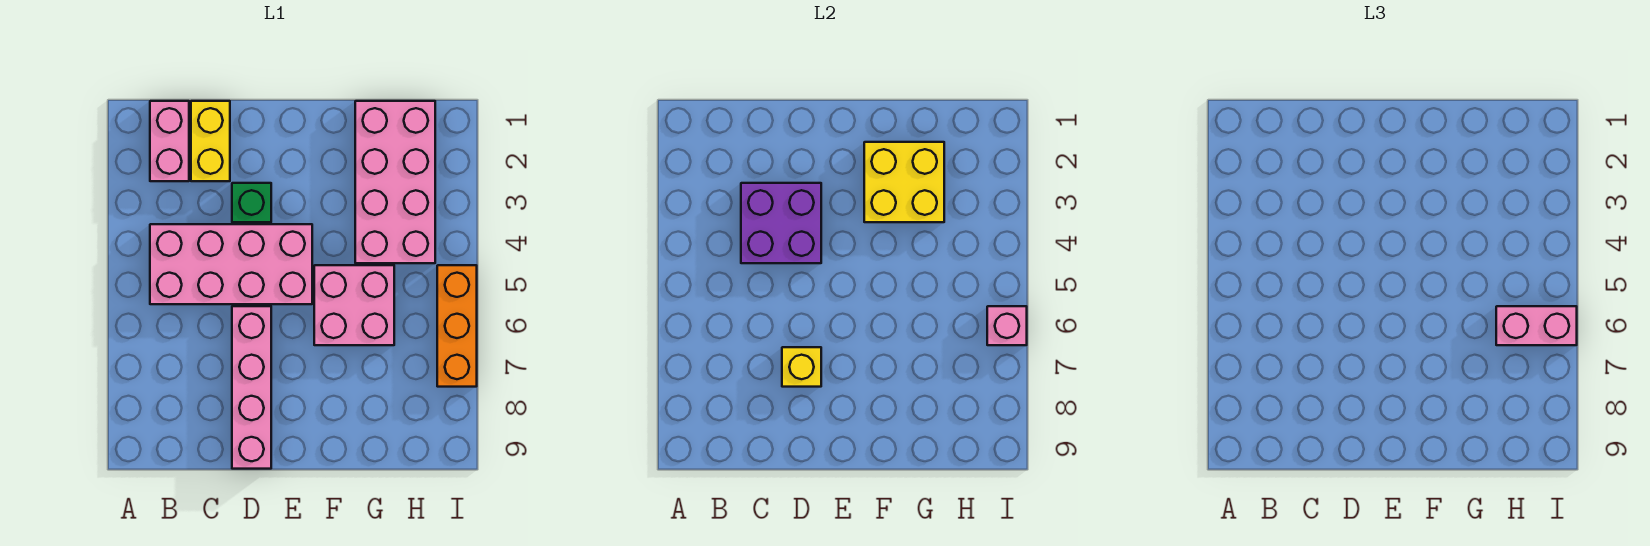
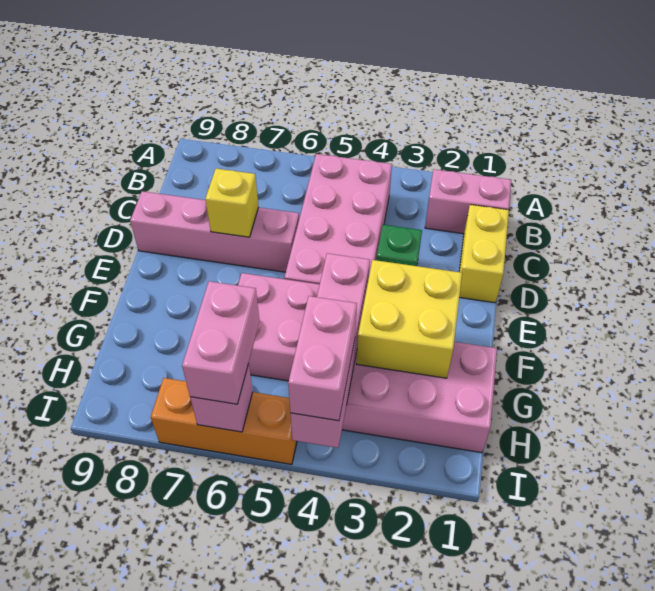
yellow brick C1:C2 level 1 -> yellow brick C1:D1 level 1
purple brick C3:D4 level 2 -> none
none -> pink brick F4:I4 level 2
none -> pink brick H4:I4 level 3

